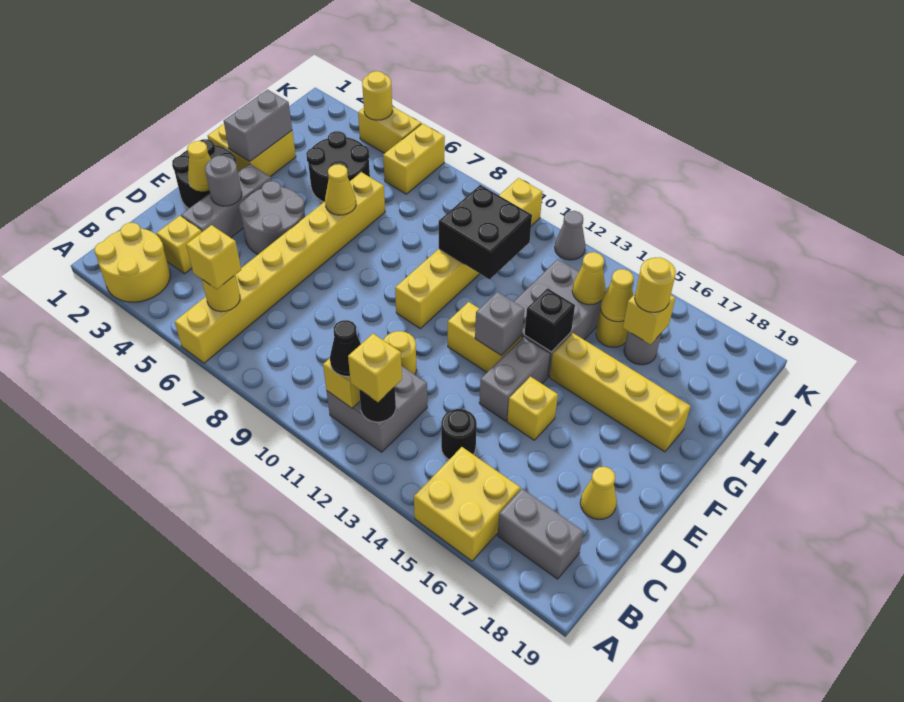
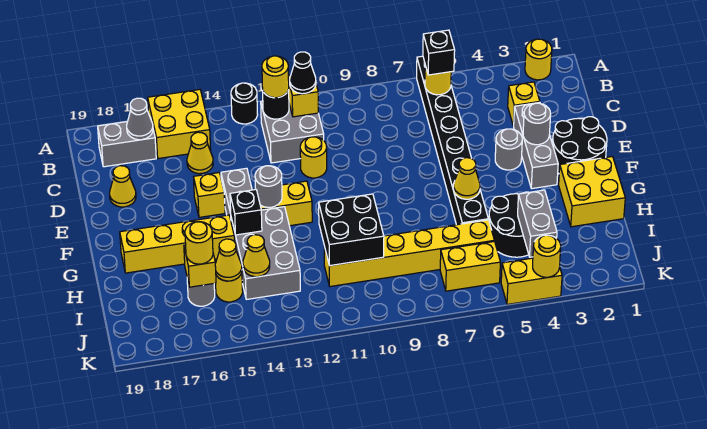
yellow round brick A2:B3 level 1 -> yellow round brick A2 level 1
yellow brick A6:H6 level 1 -> black brick A6:H6 level 1
yellow brick B6 level 3 -> black brick B6 level 3
yellow brick B12 level 3 -> yellow round brick B12 level 3
black round brick C14 level 1 -> black round brick A13 level 1
yellow cone E2 level 2 -> yellow cone C15 level 1
grey round brick E4:F5 level 1 -> grey round brick E4 level 1
yellow brick F10:K10 level 1 -> yellow brick I6:I11 level 1
grey brick F13 level 2 -> grey round brick F13 level 2
grey brick G2:H2 level 2 -> grey brick I4:J4 level 2
yellow brick J6:K6 level 1 -> yellow brick J6:J7 level 1
grey cone K12 level 1 -> grey cone B17 level 2

